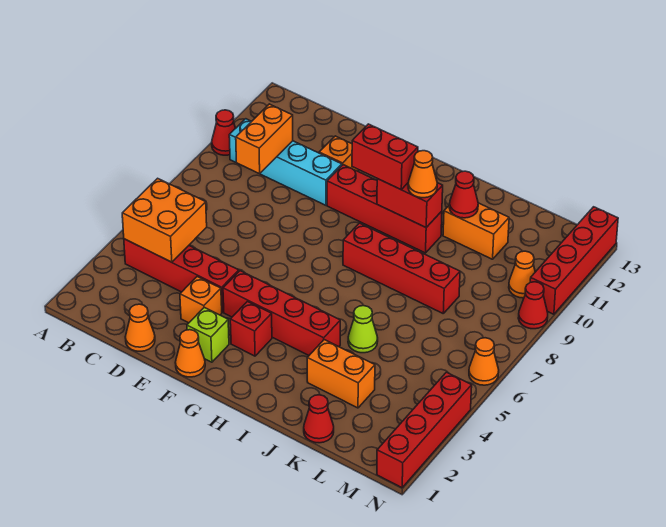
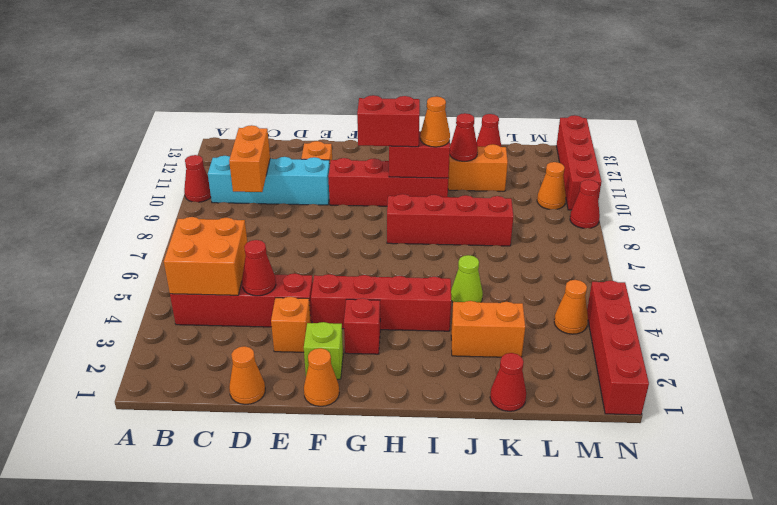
none -> red cone D4 level 2
none -> red cone K13 level 1
orange cone N6 level 1 -> orange cone M4 level 1

